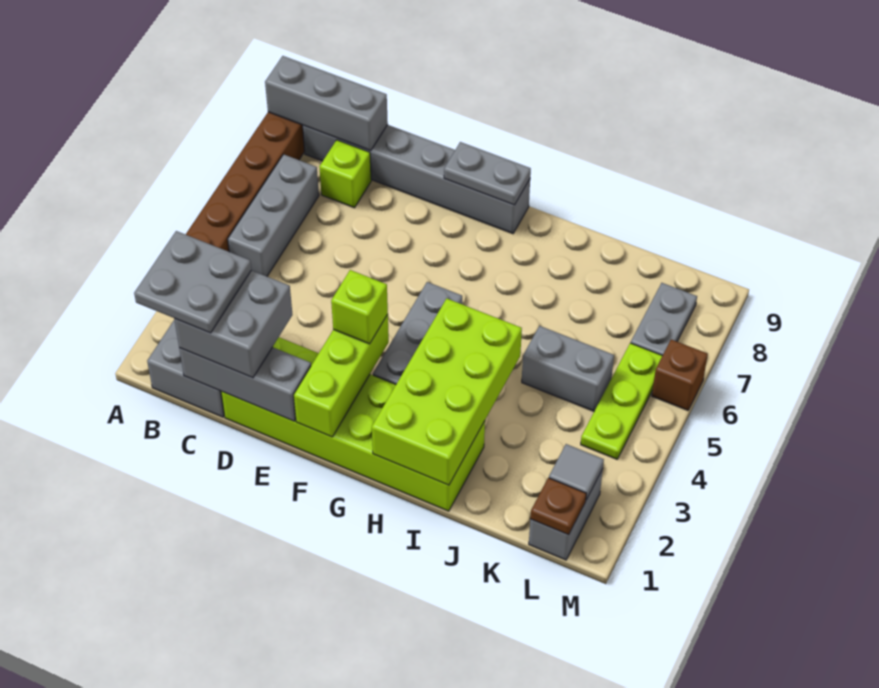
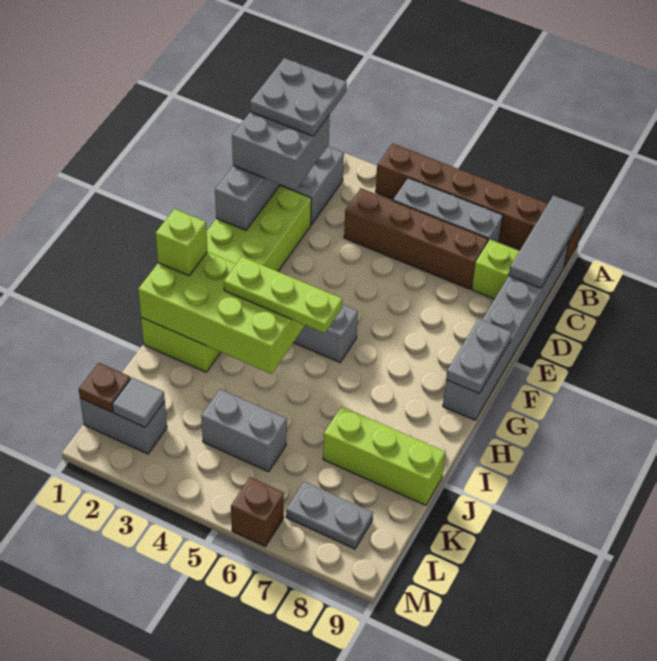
grey brick A9:C9 level 2 -> grey tile A9:C9 level 2
none -> brown brick C4:C7 level 1
lime brick F1:F3 level 2 -> lime brick J7:J9 level 1
lime brick F3 level 3 -> lime brick H1 level 3
grey brick J5:K5 level 1 -> grey brick K4:K5 level 1
lime plate L4:L6 level 1 -> lime plate H3:H5 level 3

